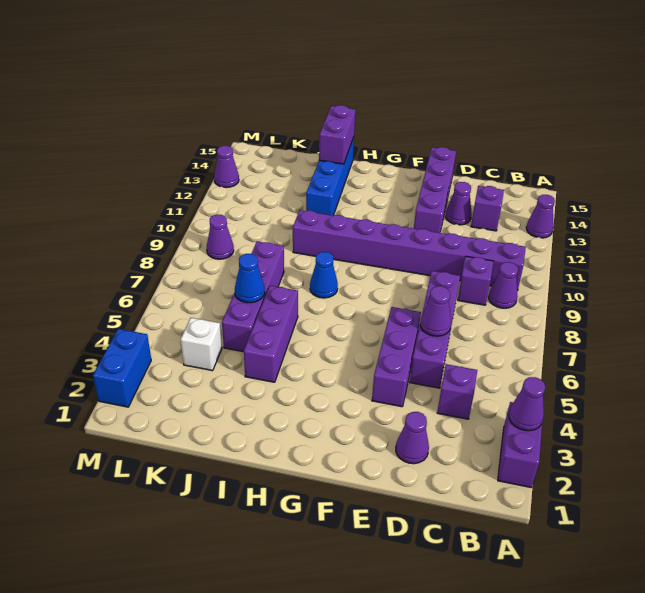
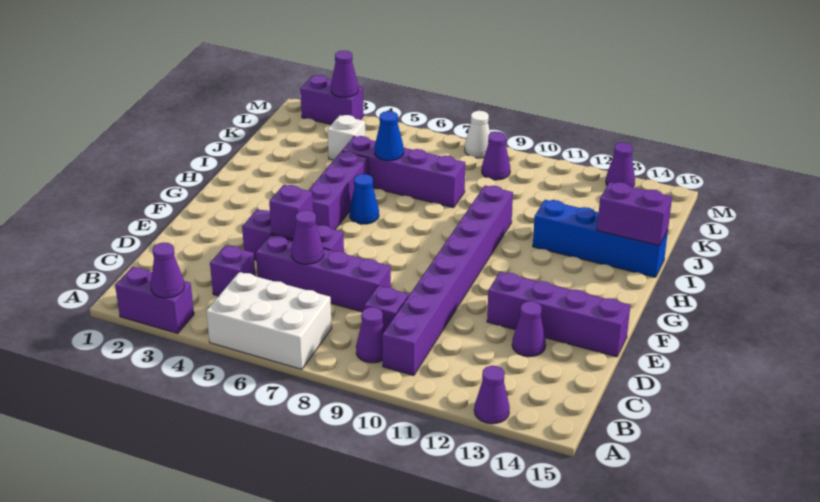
none -> white brick A5:B7 level 1
purple brick C13 level 1 -> purple brick E5 level 2
purple cone D2 level 1 -> purple cone M3 level 2
blue cone H8 level 1 -> blue cone H6 level 1
purple brick I4:I6 level 1 -> purple brick G5:I5 level 1
blue brick M2:M3 level 1 -> purple brick M2:M3 level 1
none -> white cone M8 level 1

